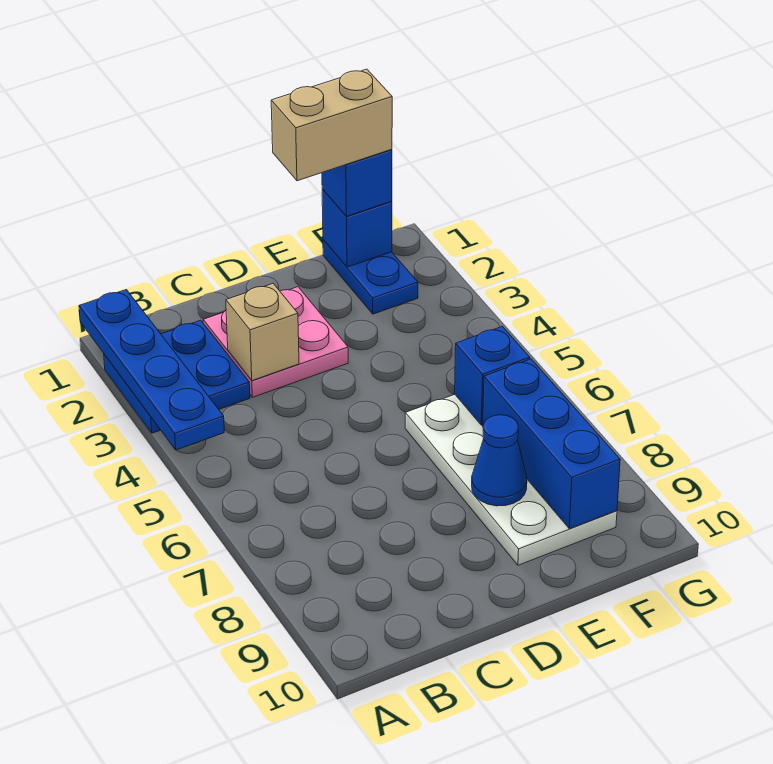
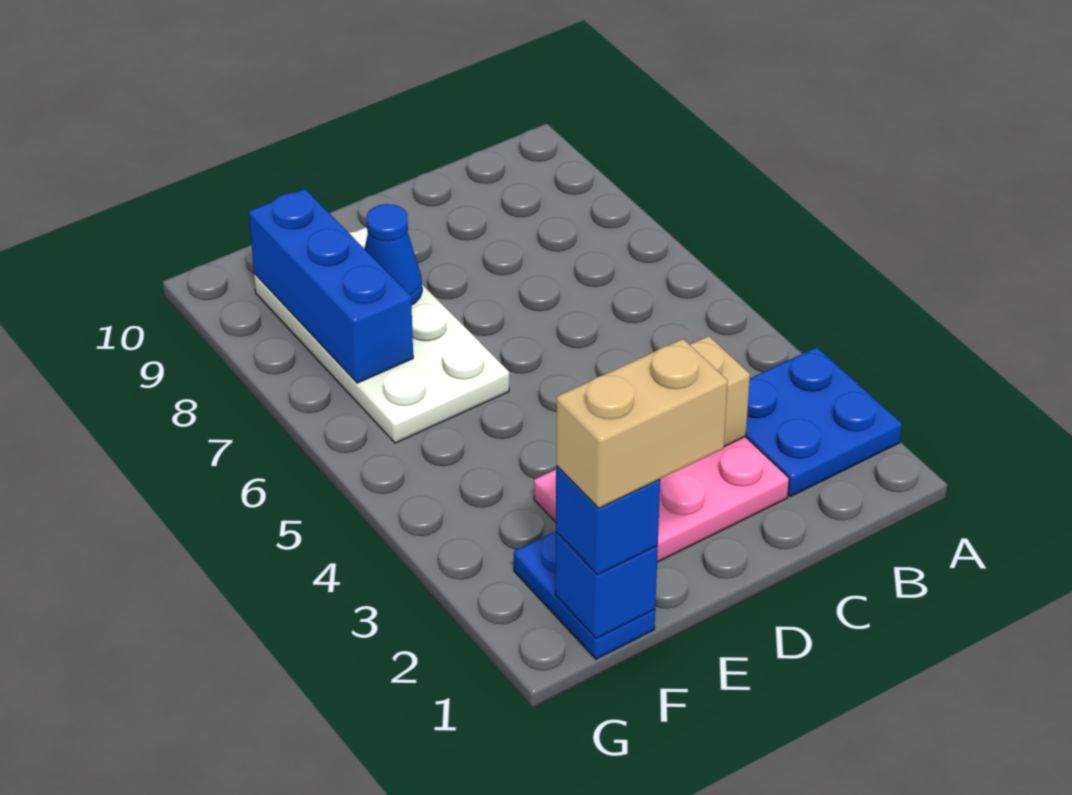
blue plate A1:A4 level 2 -> none
pink plate C2:D3 level 1 -> pink plate C2:E3 level 1
blue brick F6 level 2 -> none

